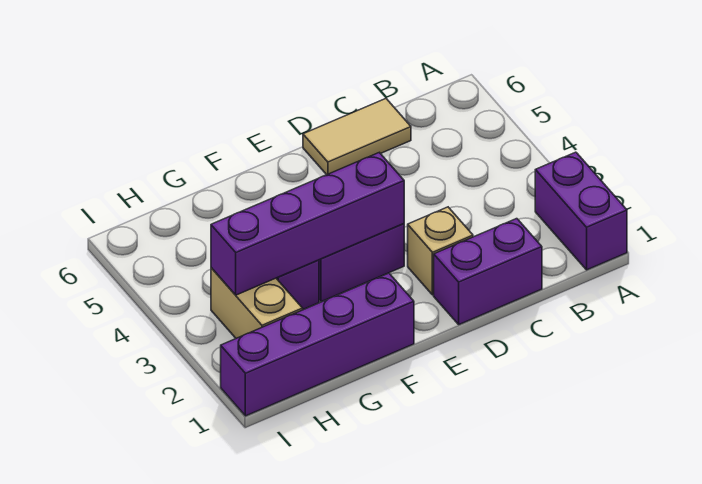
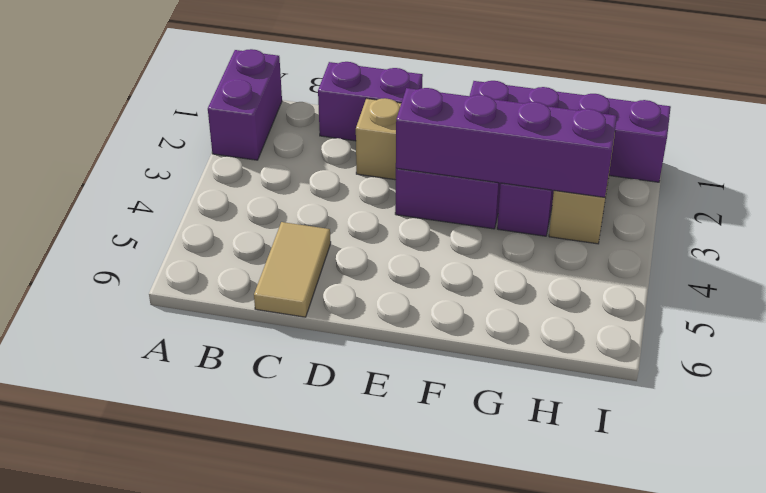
tan tile C6:D6 level 1 -> tan tile C5:C6 level 1

